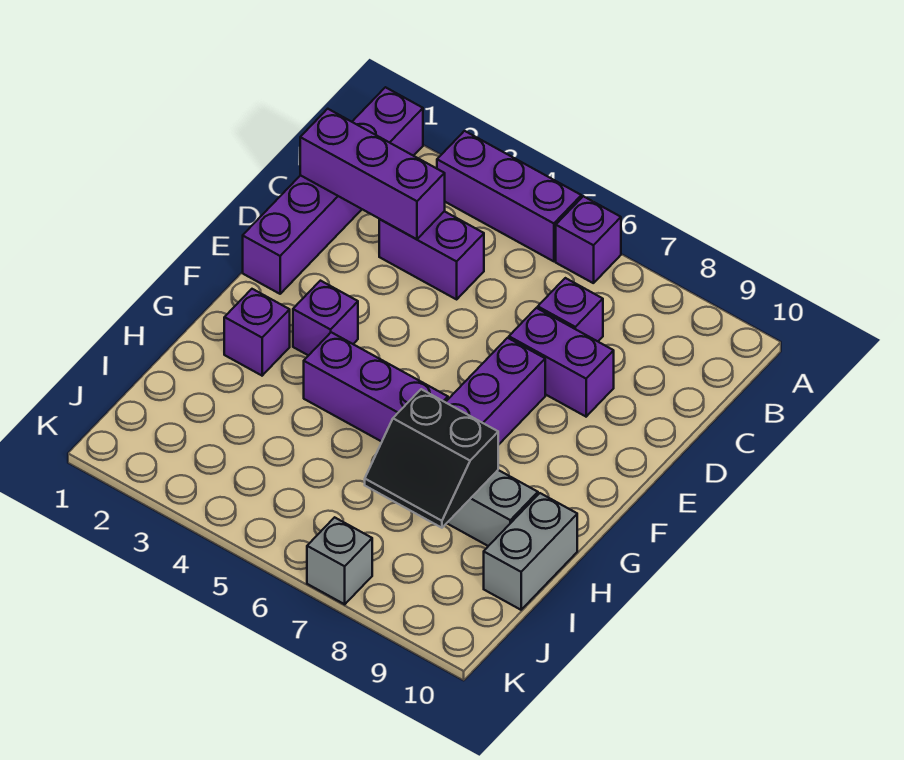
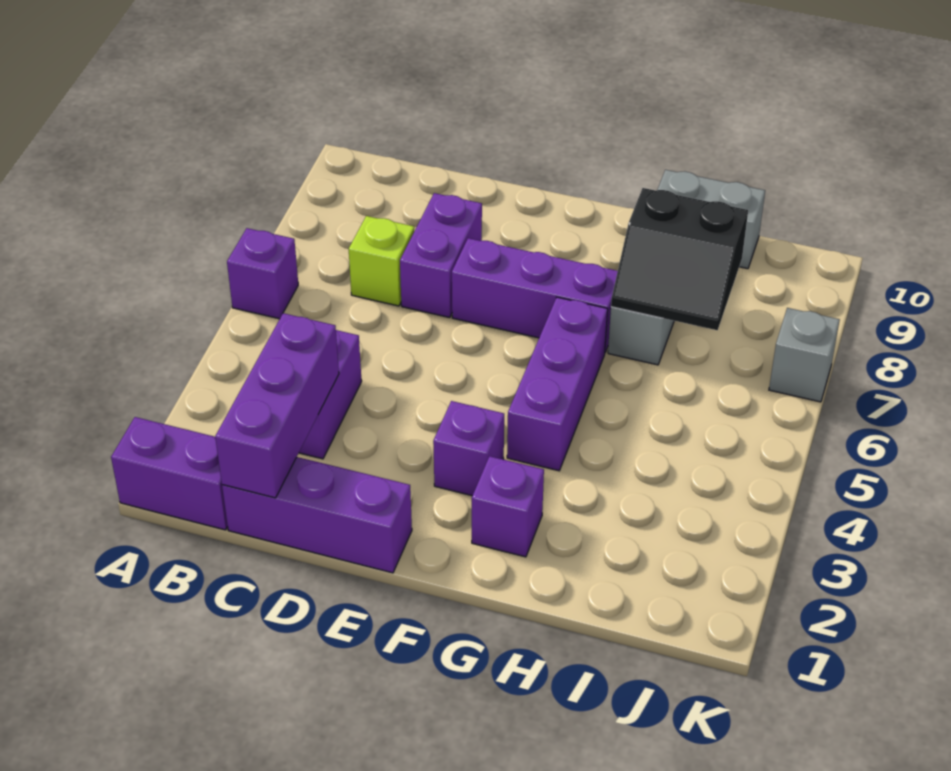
purple brick A3:A5 level 1 -> none
purple brick C7 level 1 -> lime brick C7 level 1
black slope H7:I8 level 2 top H -> black slope H7:I8 level 2 top 8

